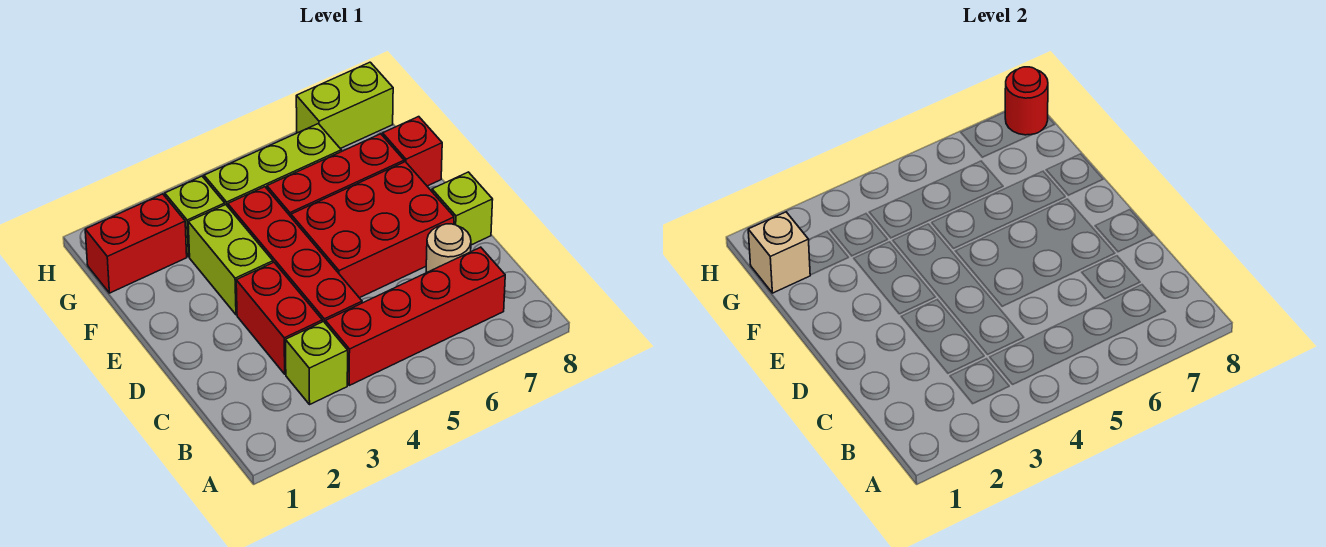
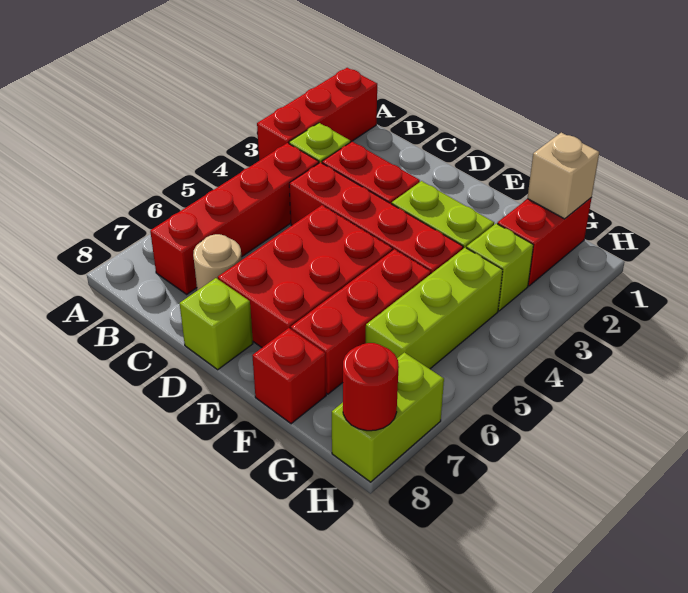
none -> red brick A1:A3 level 1

